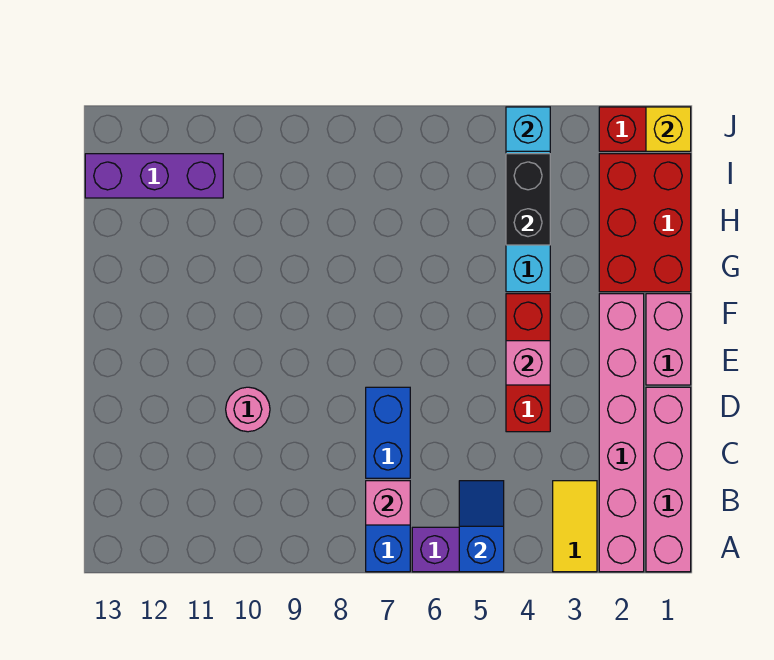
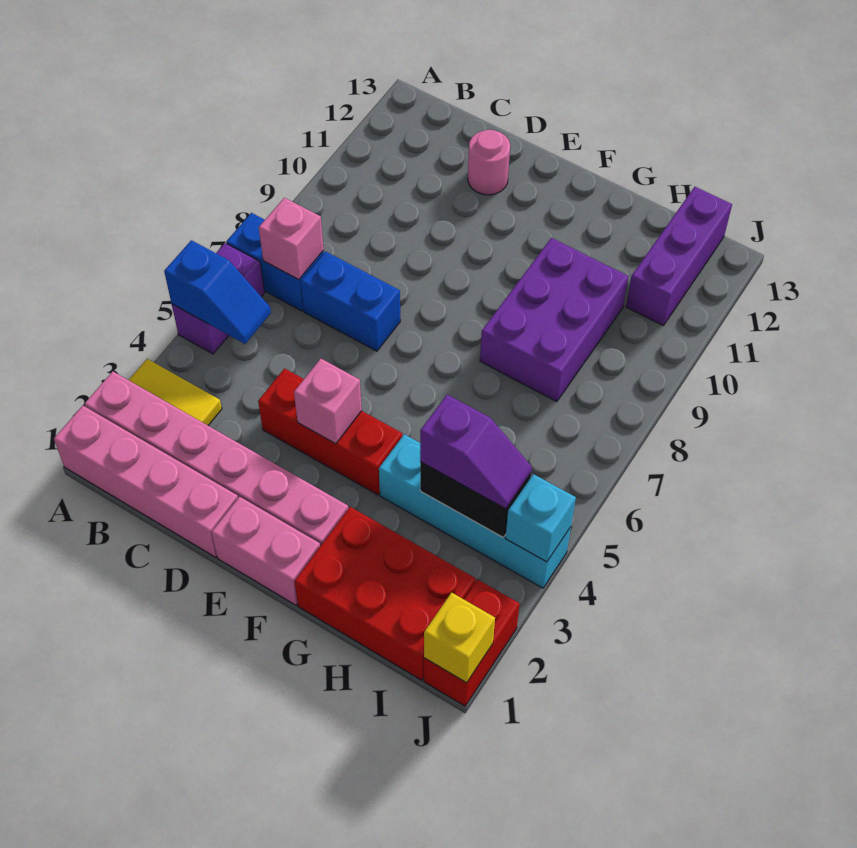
pink round brick D10 level 1 -> pink round brick D12 level 1
none -> purple brick G8:H10 level 1
none -> purple slope H4:I4 level 3 top H

